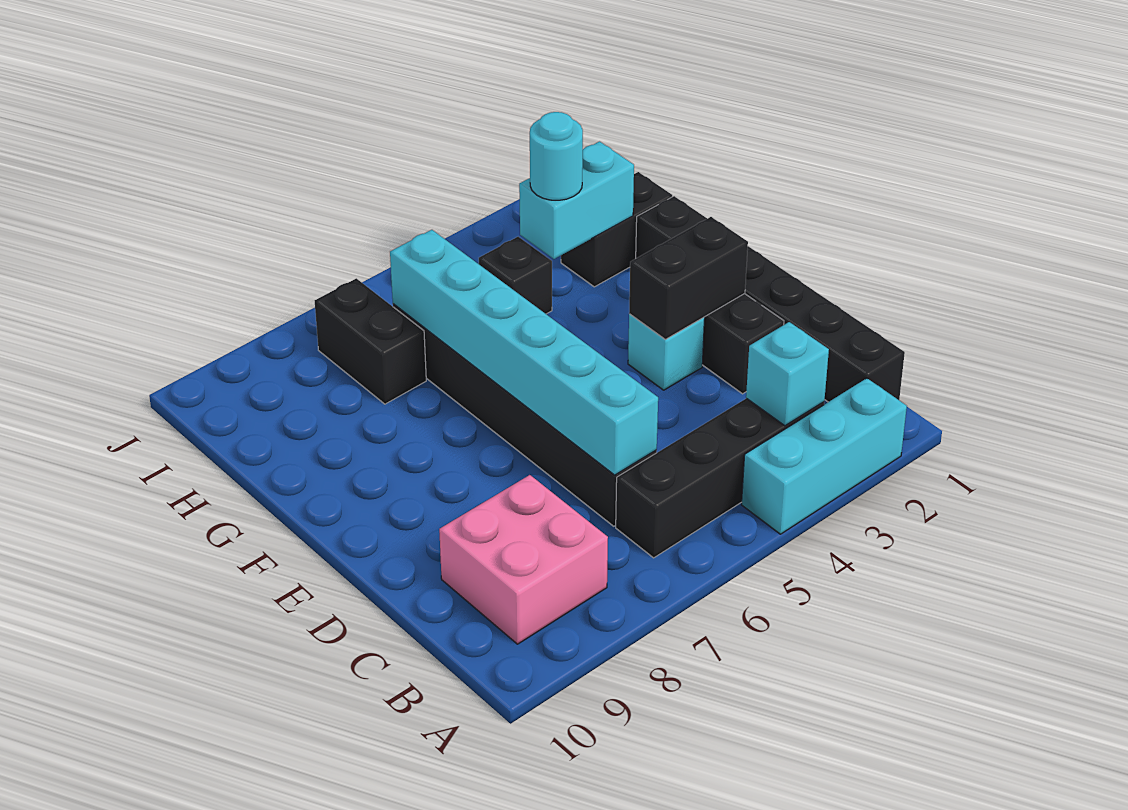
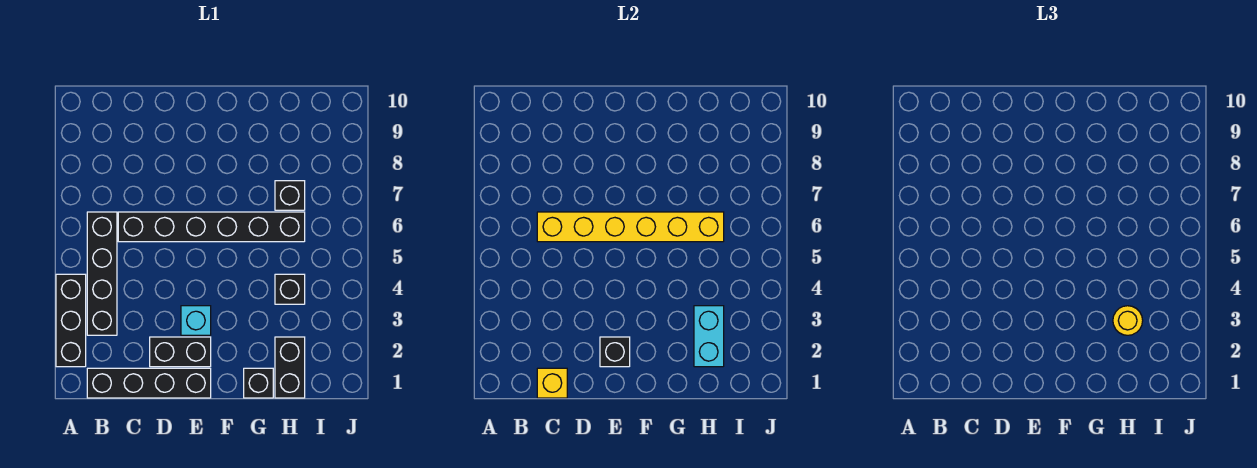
cyan brick A2:A4 level 1 -> black brick A2:A4 level 1
cyan brick B3 level 2 -> none
pink brick B8:C9 level 1 -> none
none -> yellow brick C1 level 2
cyan brick C6:H6 level 2 -> yellow brick C6:H6 level 2
black brick E2:E3 level 2 -> black brick E2 level 2
cyan round brick H3 level 3 -> yellow round brick H3 level 3
black brick H7:I7 level 1 -> black brick H7 level 1

